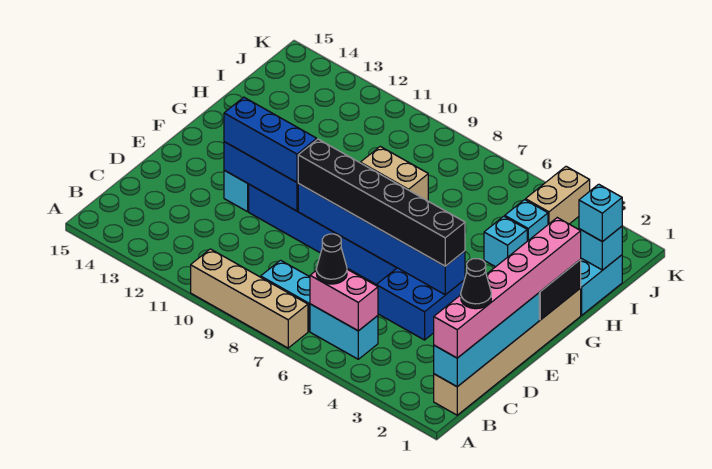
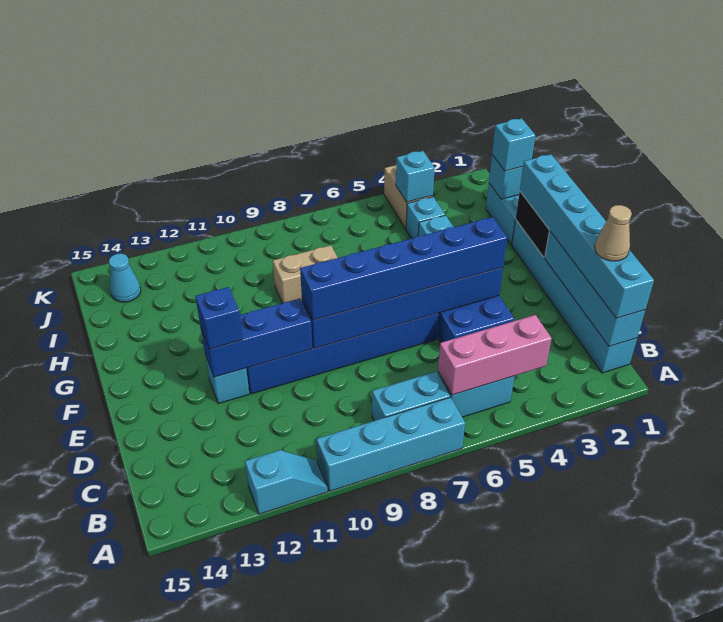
tan brick A7:A10 level 1 -> cyan brick A7:A10 level 1
none -> cyan slope A11:A12 level 1 top 12
tan brick B1:G1 level 1 -> cyan brick B1:G1 level 1
pink brick B1:G1 level 3 -> cyan brick B1:G1 level 3
pink brick B5:B6 level 2 -> pink brick B4:B6 level 2
black cone B6 level 3 -> none
black cone C1 level 4 -> tan cone C1 level 4
black brick E4:E9 level 3 -> blue brick E4:E9 level 3
blue brick E10:E12 level 3 -> blue brick E12 level 3
none -> cyan brick J4 level 2
none -> cyan cone J14 level 1

